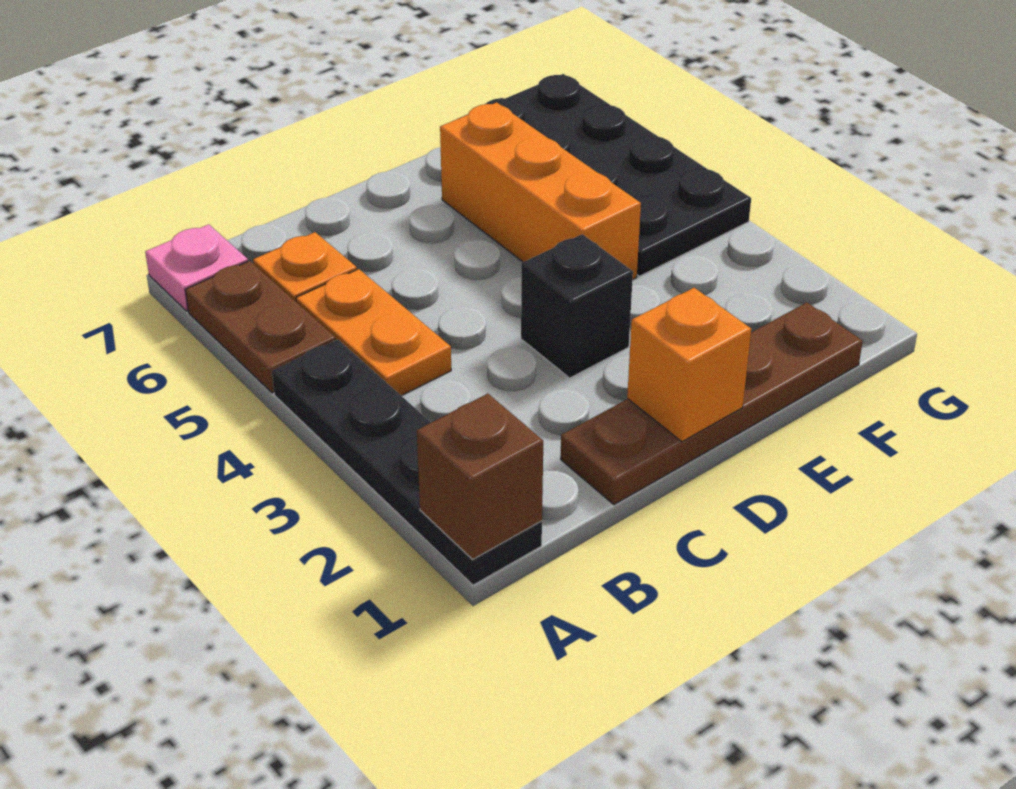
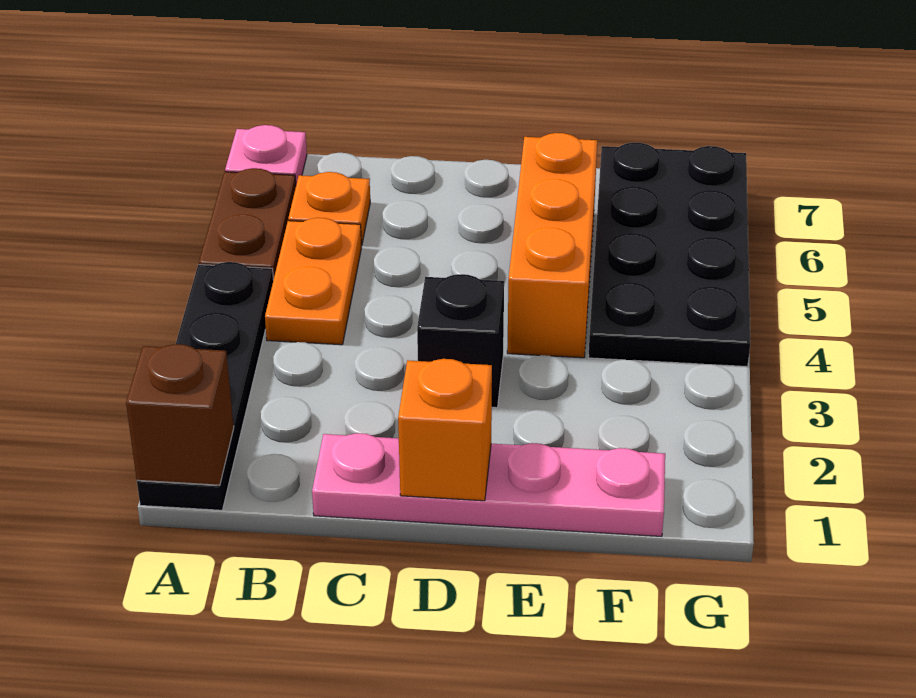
brown plate C1:F1 level 1 -> pink plate C1:F1 level 1

